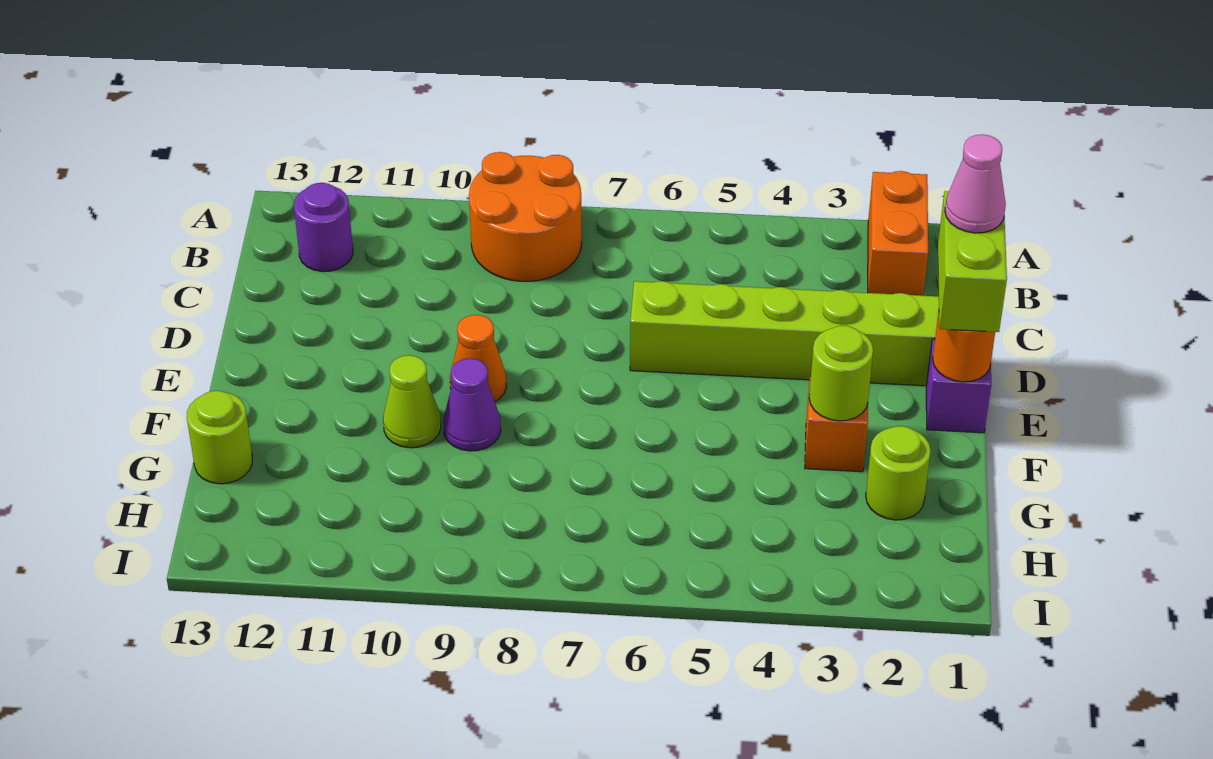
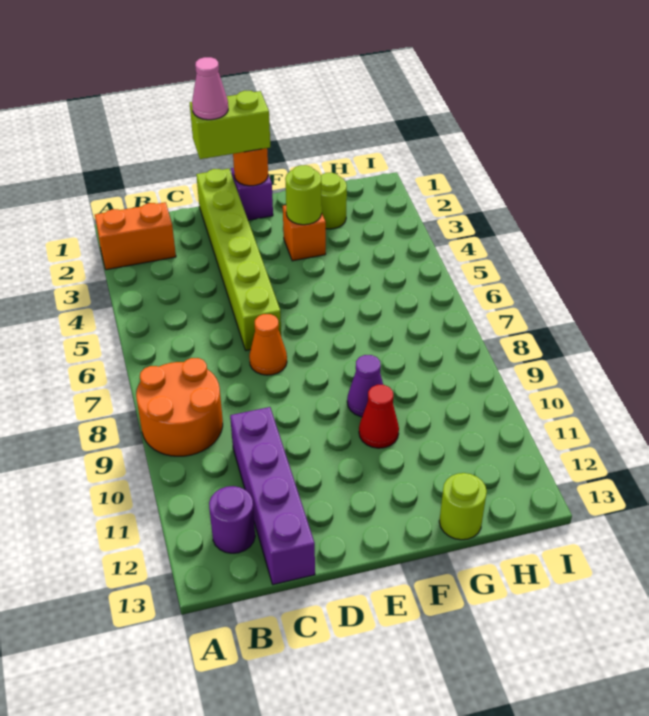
none -> purple brick C10:C13 level 1
orange cone E9 level 1 -> orange cone D7 level 1
lime cone F10 level 1 -> red cone F10 level 1

